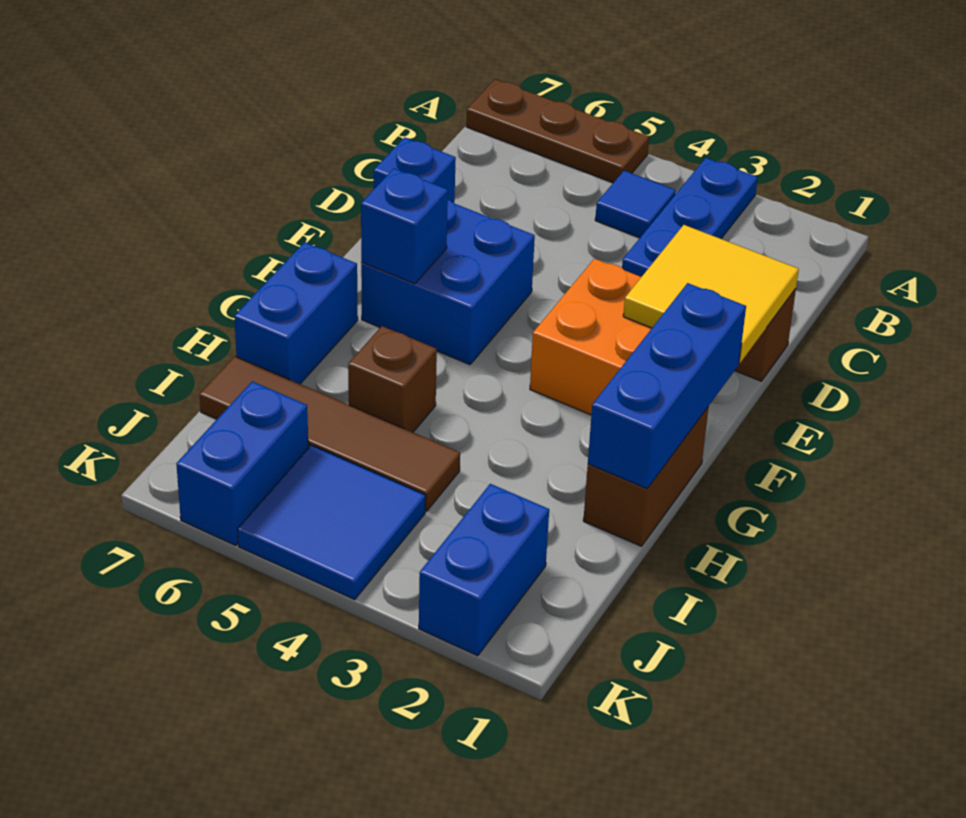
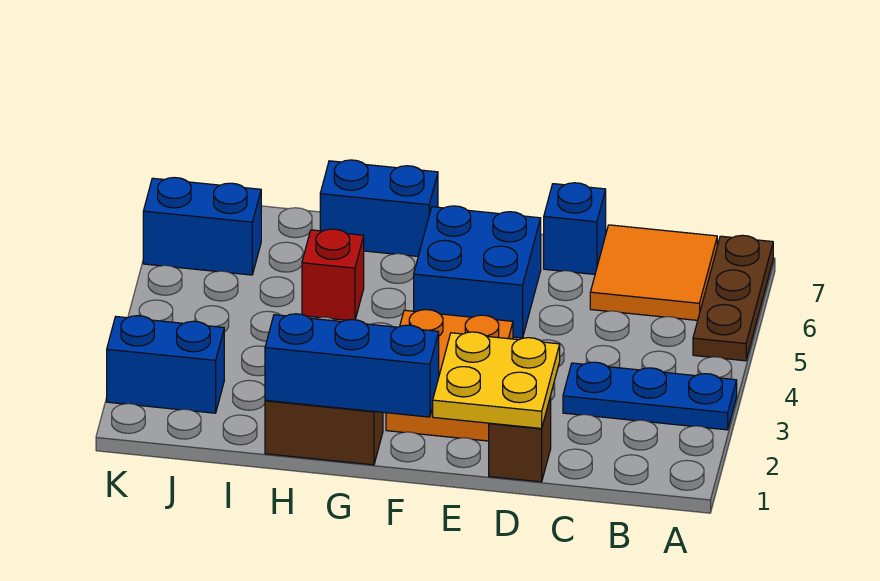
blue tile B4 level 1 -> none
none -> orange tile B6:C7 level 1
yellow tile D1:E2 level 2 -> yellow plate D1:E2 level 2
blue brick F6 level 2 -> none
brown brick H5 level 1 -> red brick H5 level 1
brown tile I4:I7 level 1 -> none
blue tile J4:K5 level 1 -> none

